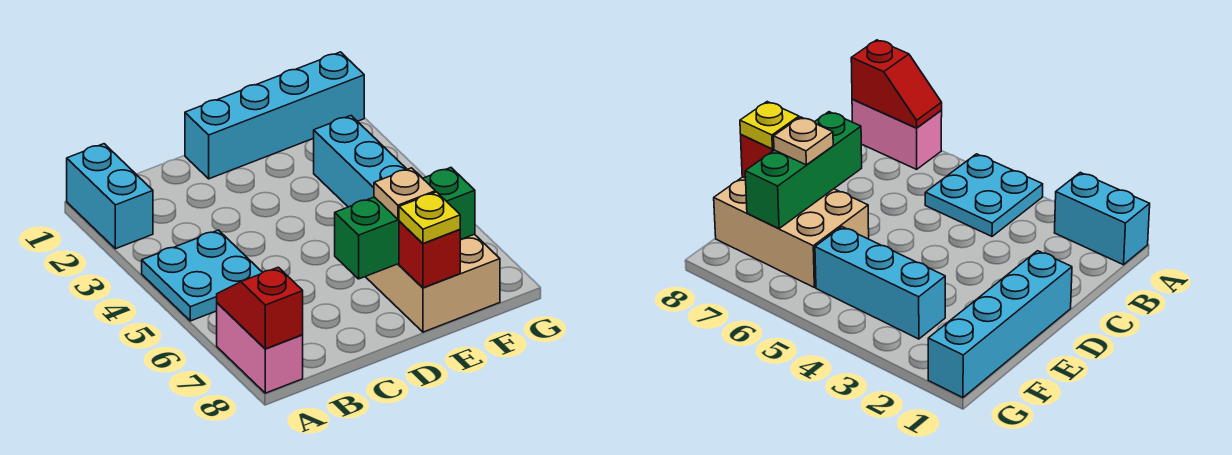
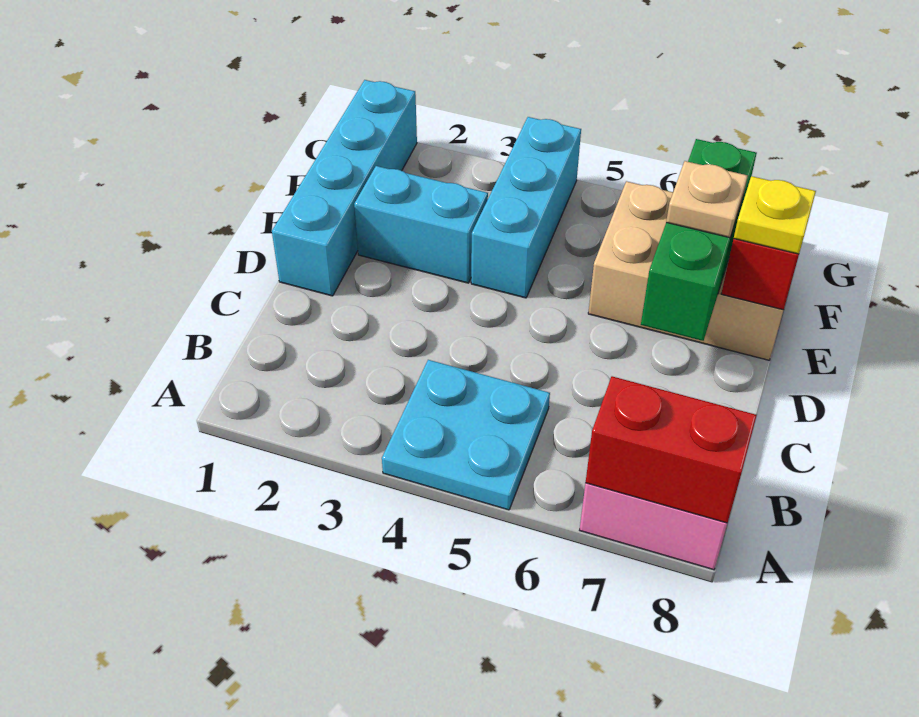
cyan brick A1:A2 level 1 -> cyan brick E2:E3 level 1
red slope A7:A8 level 2 top 8 -> red brick A7:A8 level 2
cyan brick F3:F5 level 1 -> cyan brick E4:G4 level 1

